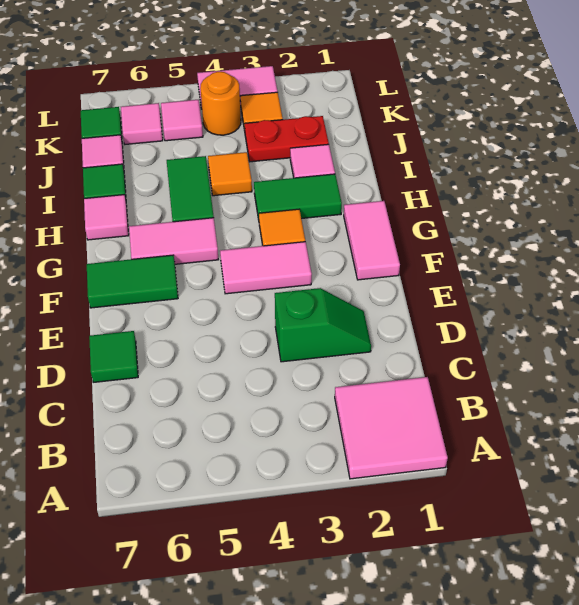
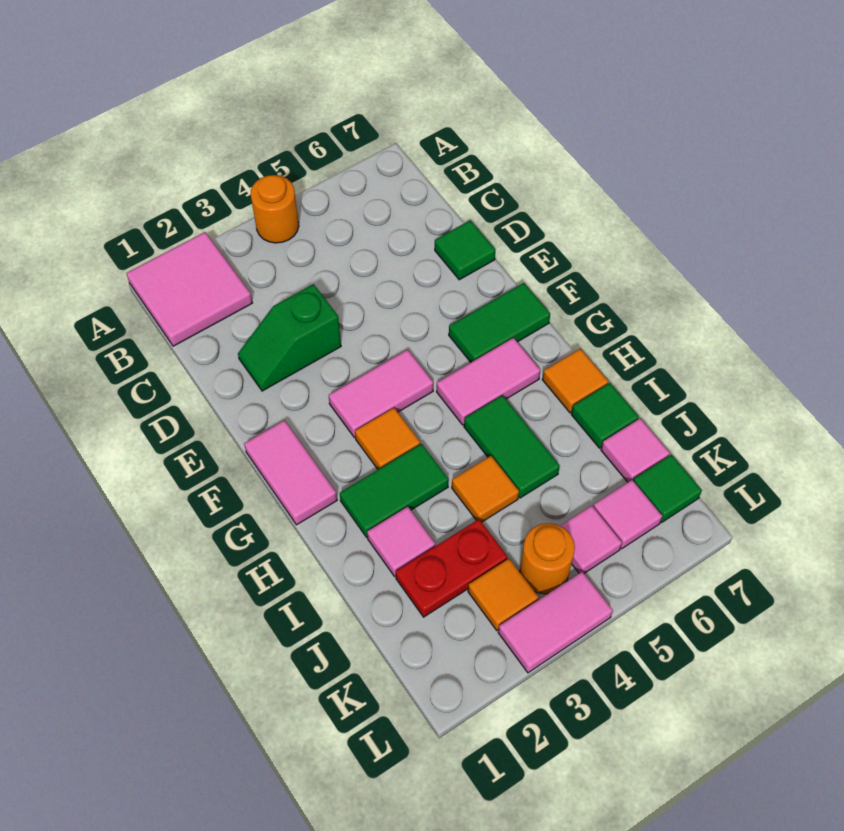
none -> orange round brick A4 level 1
pink tile H7 level 1 -> orange tile H7 level 1

